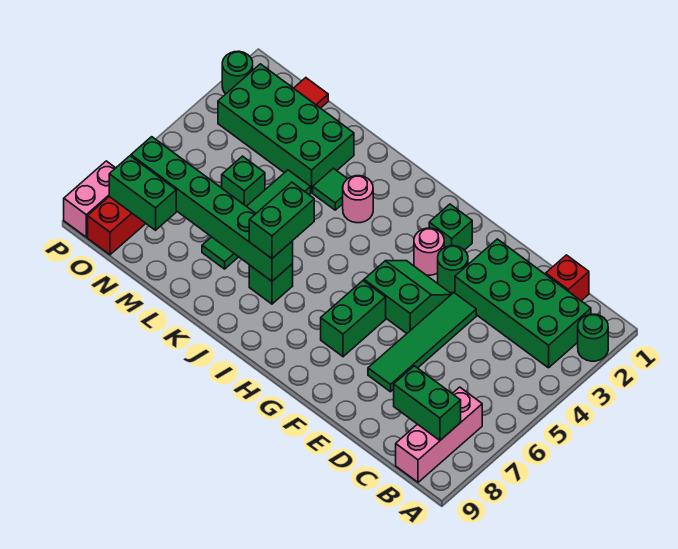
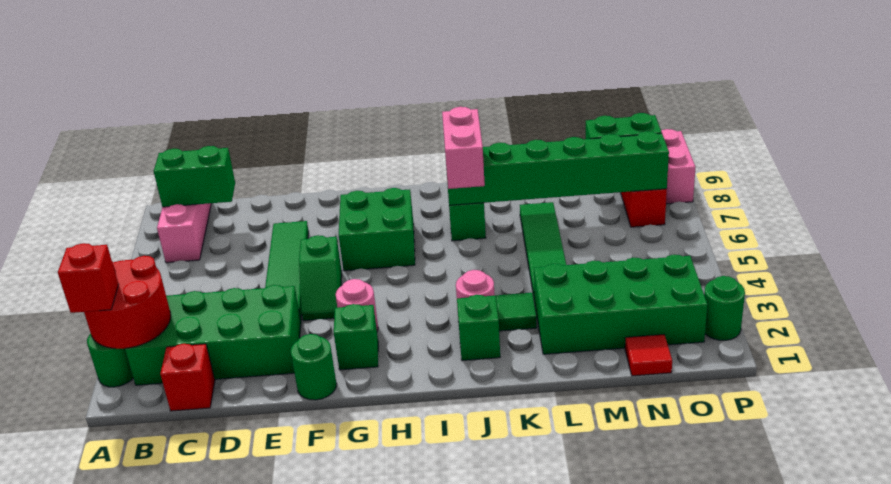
none -> red round brick A2:B3 level 2
none -> red brick A2 level 3
green round brick F3 level 1 -> green round brick F1 level 1
green slope F4:G5 level 1 top 5 -> green slope F4:F5 level 1 top 5
green brick G6:G7 level 1 -> green brick G6:H7 level 1
green brick J6:J7 level 3 -> pink brick J6:J7 level 3
green brick M5 level 1 -> green brick J2 level 1

